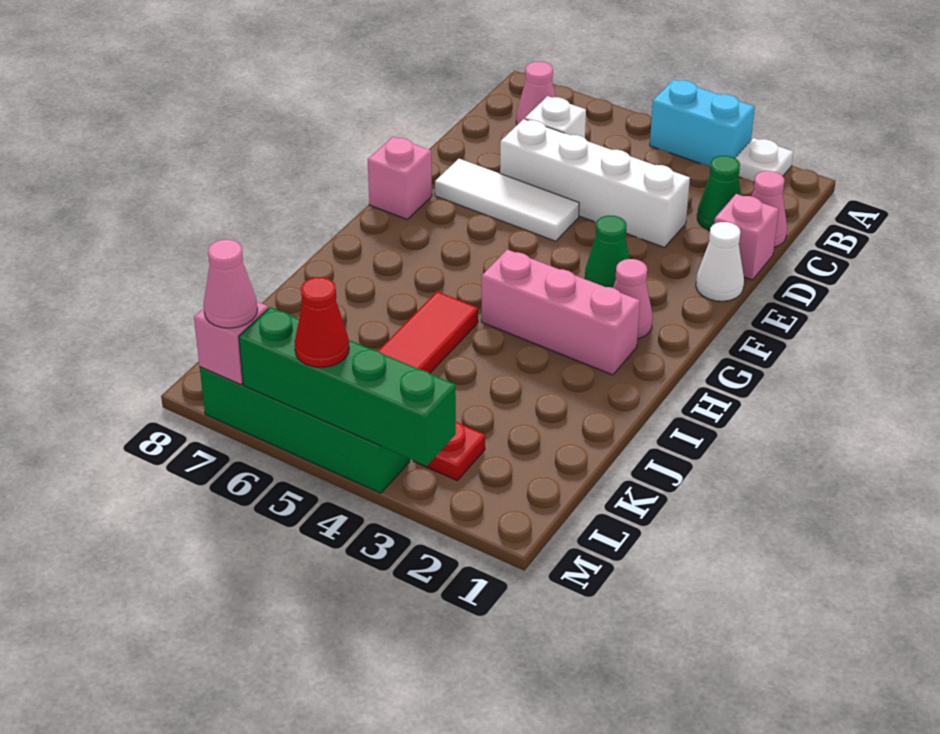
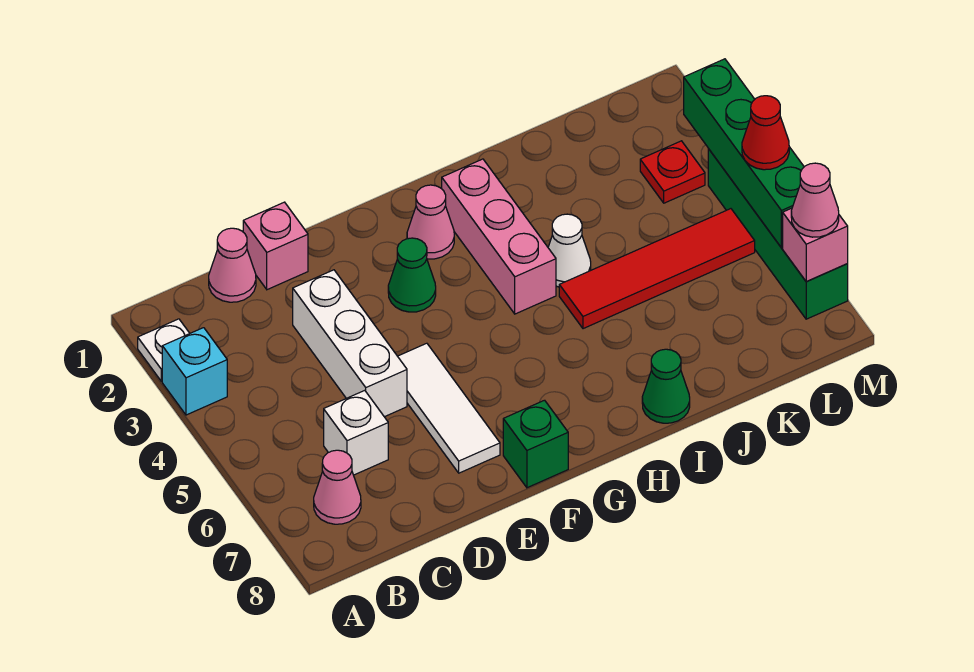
cyan brick A3:A4 level 1 -> cyan brick A3 level 1
green cone C2 level 1 -> green cone I8 level 1
white brick D3:D6 level 1 -> white brick D3:D5 level 1
white cone E1 level 1 -> white cone I4 level 1
pink brick F8 level 1 -> green brick F8 level 1

